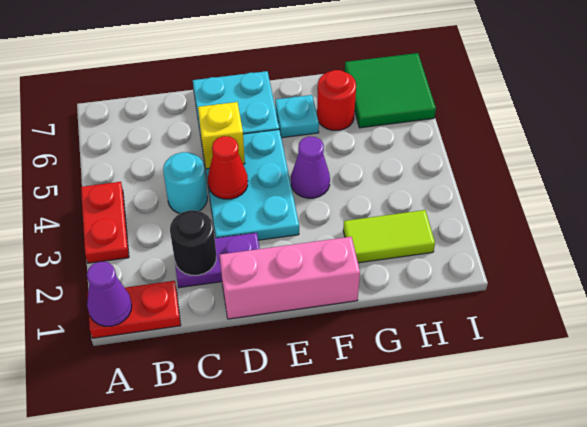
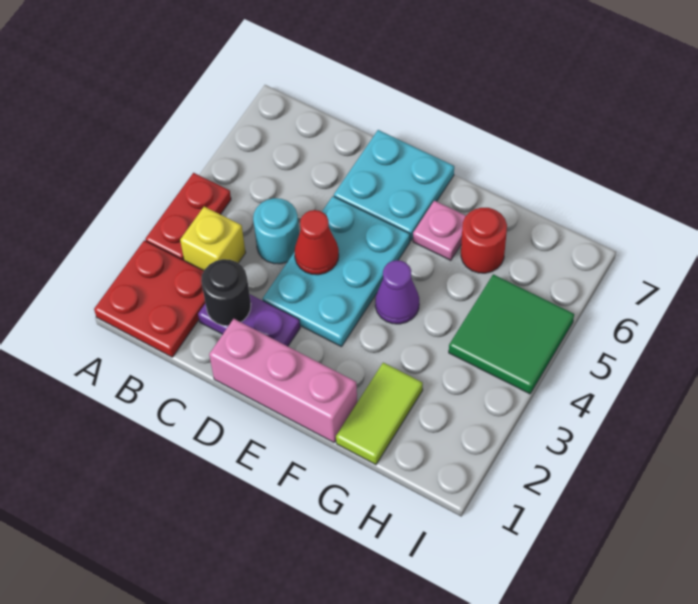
red plate A1:B1 level 1 -> red plate A1:B2 level 1
purple cone A1 level 2 -> none
yellow brick D5 level 2 -> yellow brick B3 level 1
cyan plate F6 level 1 -> pink plate F6 level 1
lime tile G2:H2 level 1 -> lime tile G1:G2 level 1
green tile H6:I7 level 1 -> green tile H4:I5 level 1

